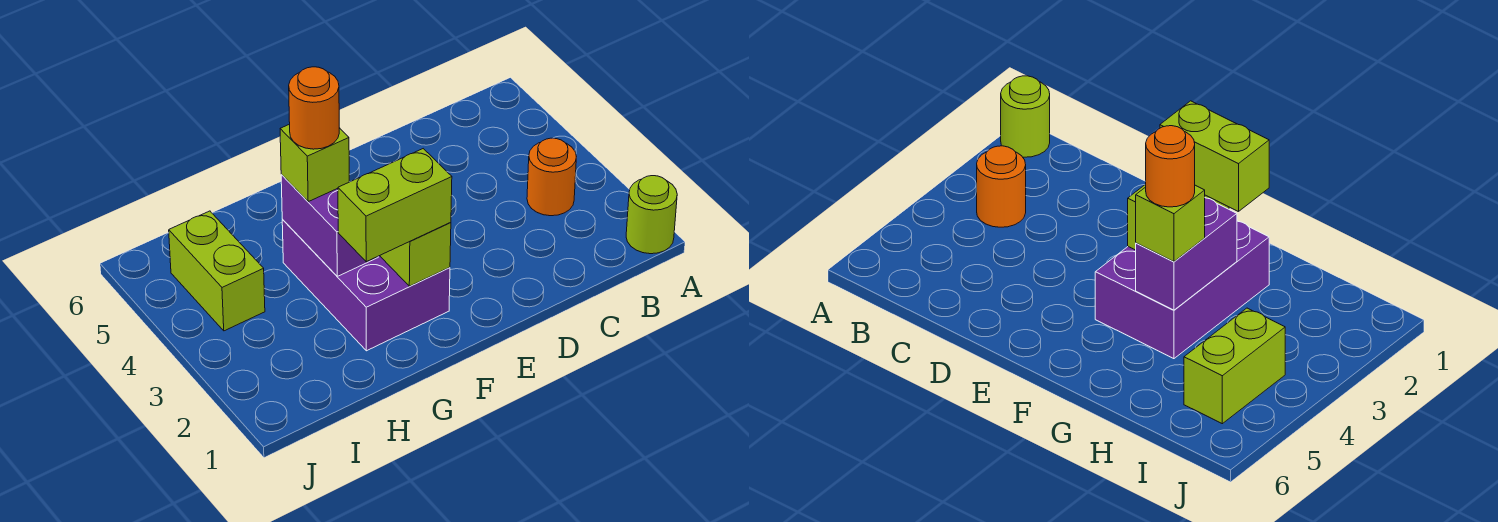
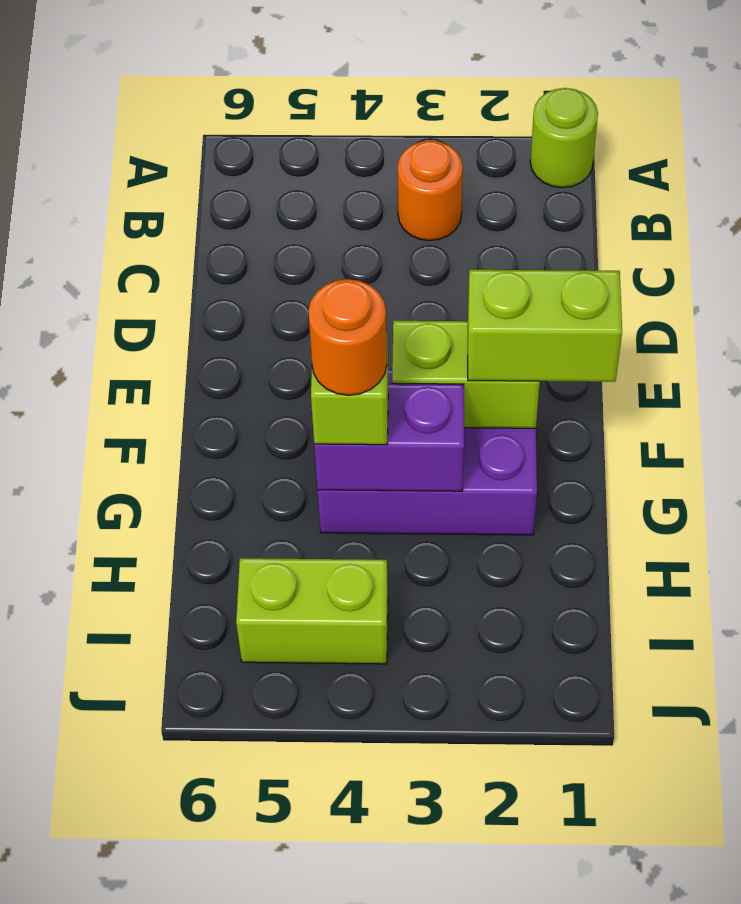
lime brick F2:G2 level 3 -> lime brick F1:F2 level 3

